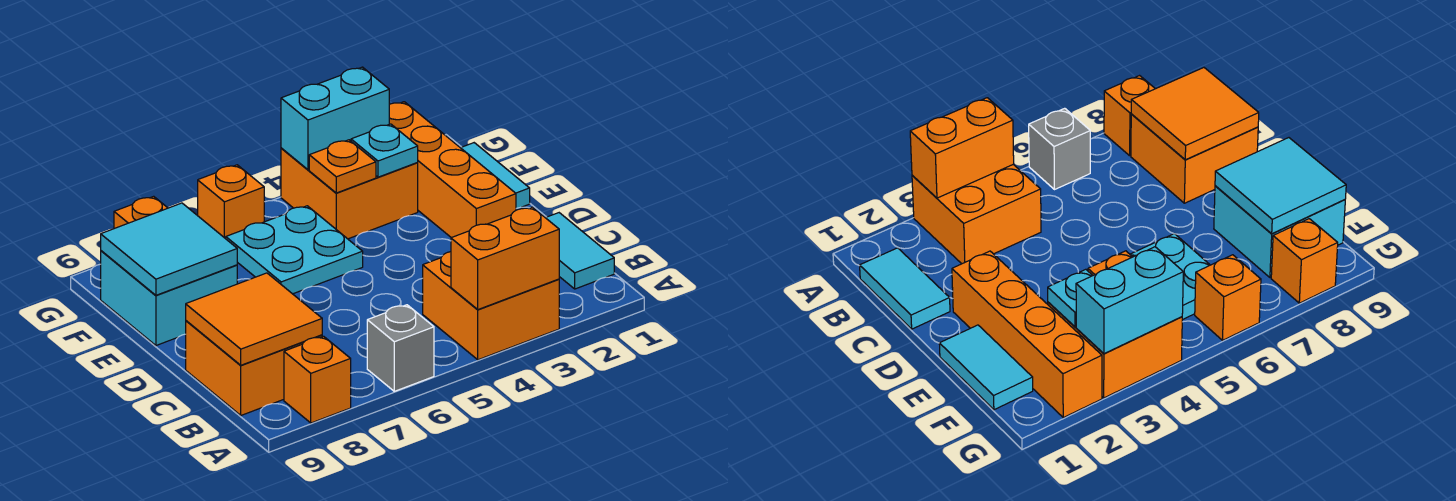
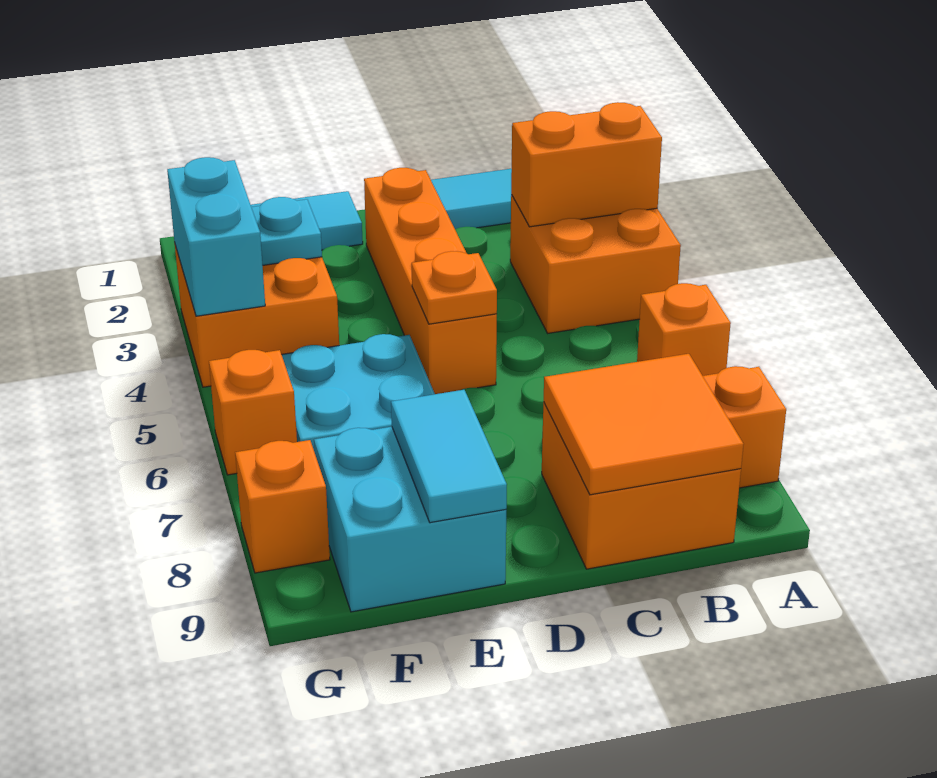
orange brick A3:A4 level 2 -> orange brick A3:B3 level 2
grey brick A6 level 1 -> orange brick A6 level 1
orange brick D2:G2 level 1 -> orange brick D2:D5 level 1
cyan tile E8:F9 level 2 -> cyan tile E8:E9 level 2
orange plate F4 level 2 -> orange plate D5 level 2

